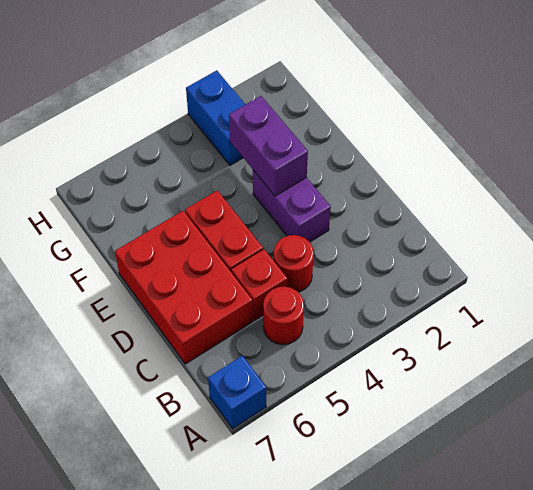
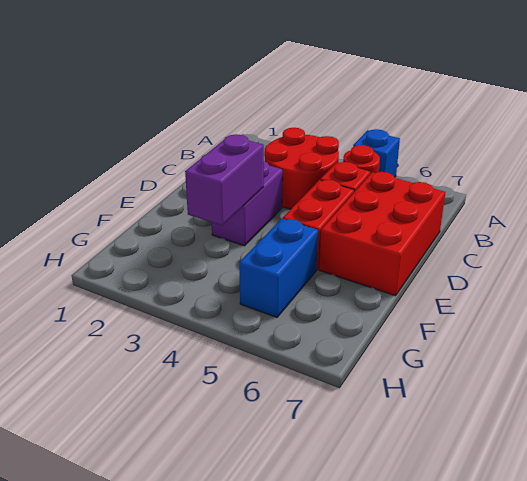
blue brick A7 level 1 -> blue brick A5 level 1
red round brick C4 level 1 -> red round brick B3:C4 level 1
blue brick G3:H3 level 1 -> blue brick F5:G5 level 1

